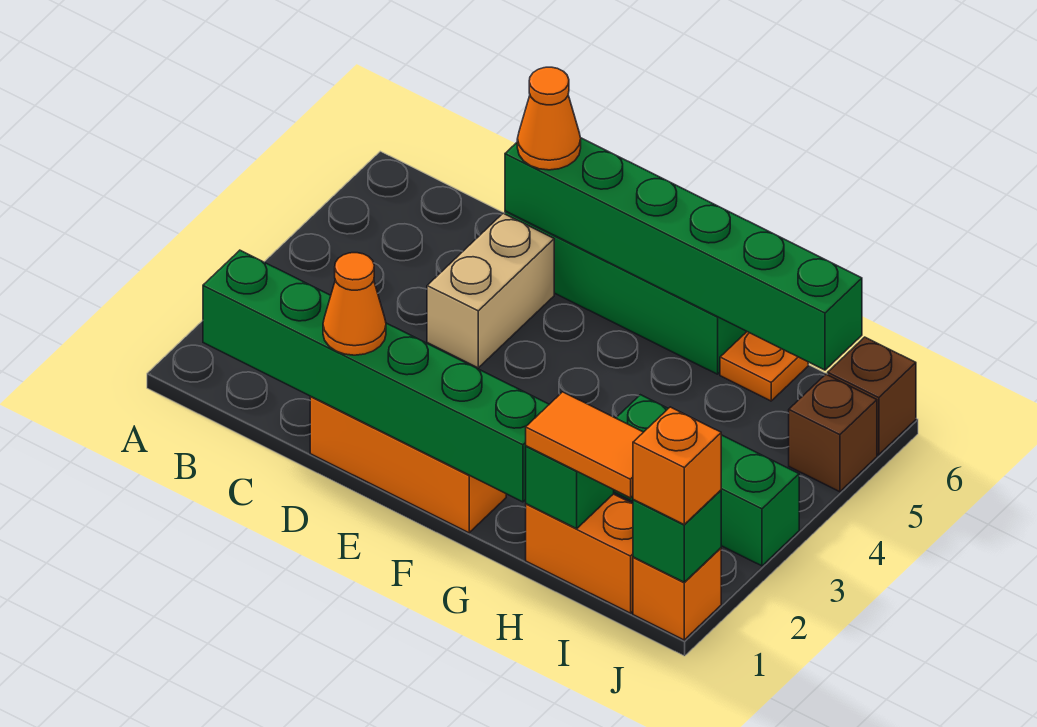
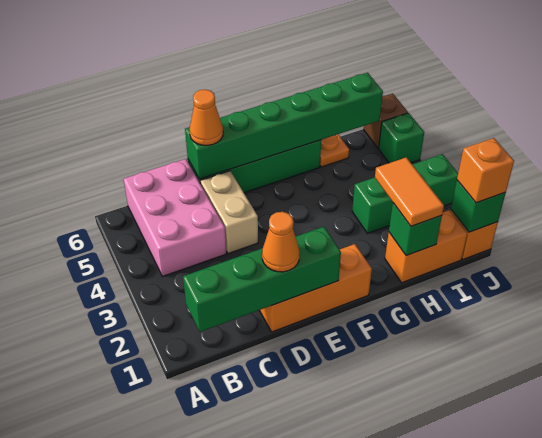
green brick B1:G1 level 2 -> green brick B1:E1 level 2
none -> pink brick B4:C6 level 1
orange tile H1:I1 level 3 -> orange tile H1:H2 level 3
brown brick J5 level 1 -> green brick J5 level 1

